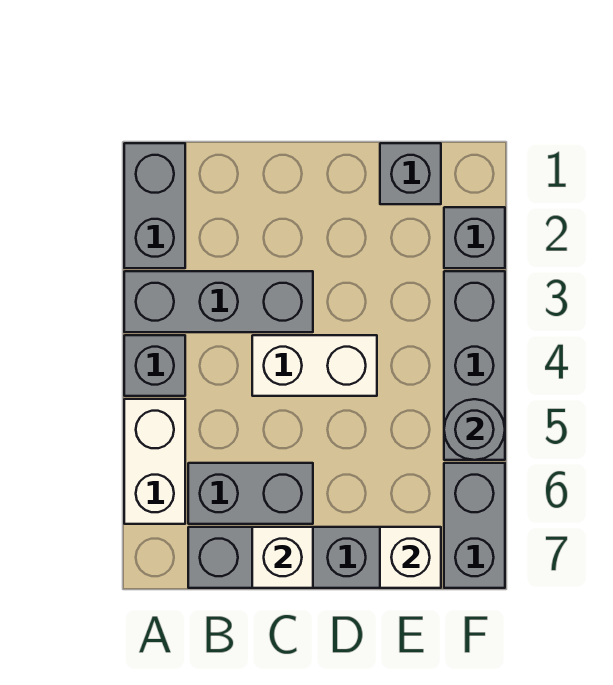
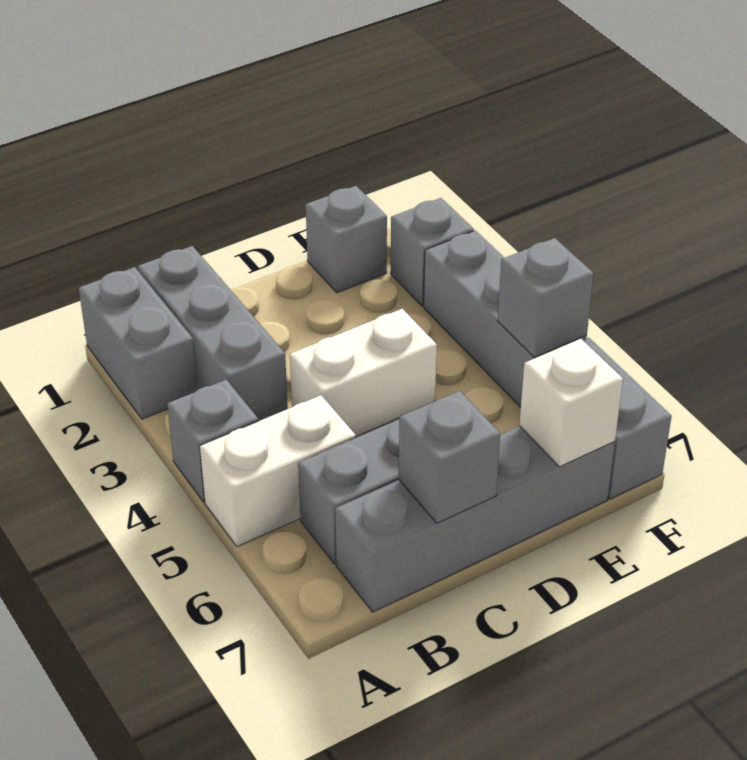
grey brick A3:C3 level 1 -> grey brick B1:B3 level 1
white brick A5:A6 level 1 -> white brick A5:B5 level 1
white brick C7 level 2 -> grey brick C7 level 2
grey round brick F5 level 2 -> grey brick F5 level 2

